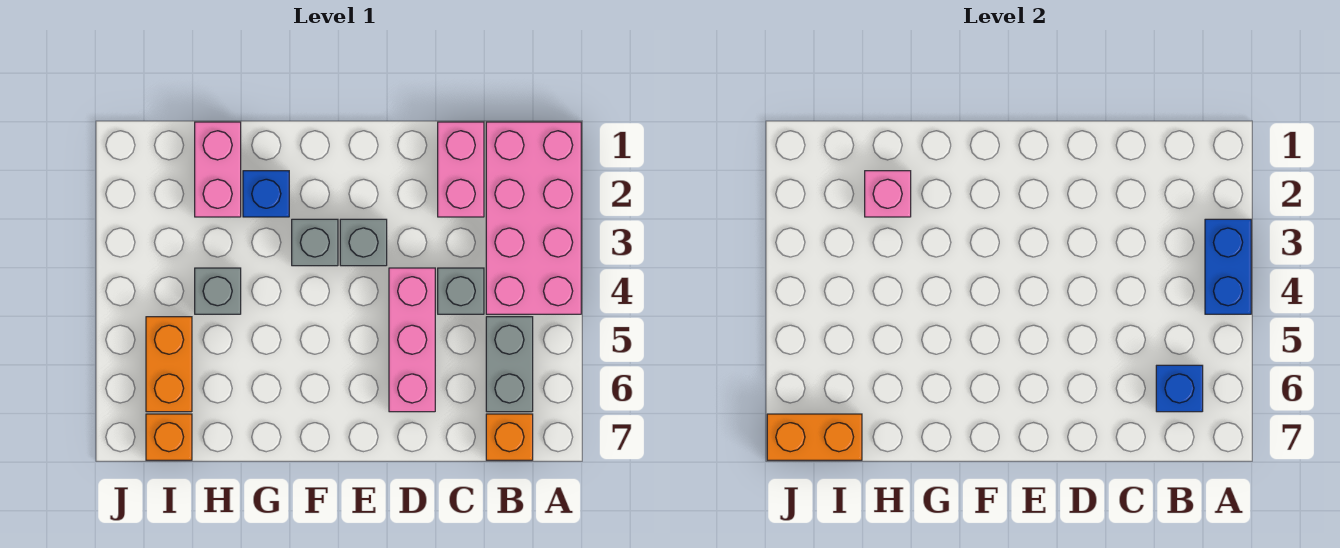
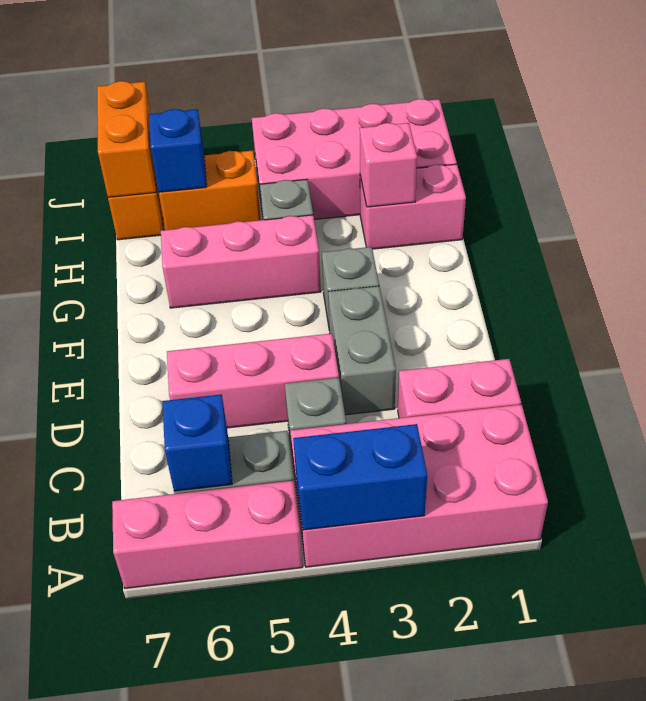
none -> pink brick A5:A7 level 1
orange brick B7 level 1 -> none
grey brick E3 level 1 -> grey brick D3:E3 level 1
blue brick G2 level 1 -> blue brick I6 level 2
none -> pink brick G4:G6 level 1
none -> pink brick I1:J4 level 1

